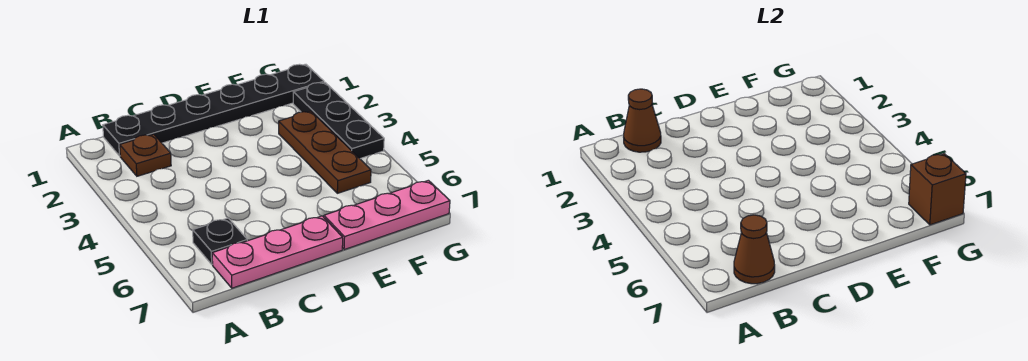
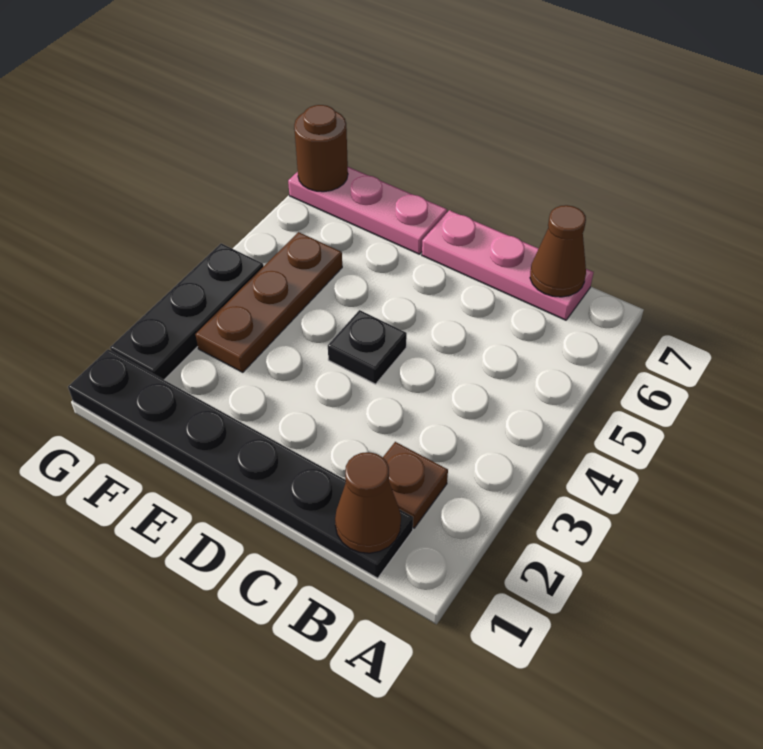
black plate B6 level 1 -> black plate D4 level 1
brown brick G7 level 2 -> brown round brick G7 level 2

